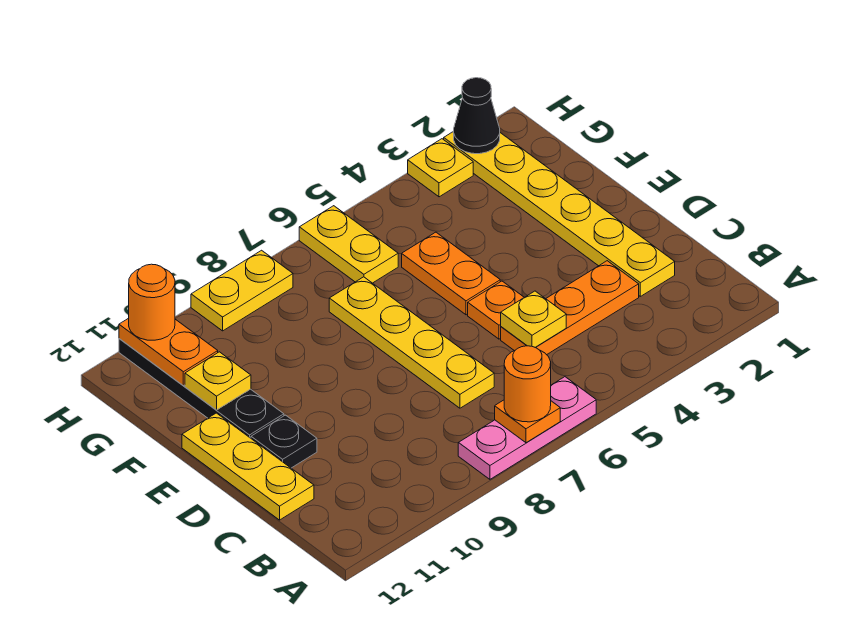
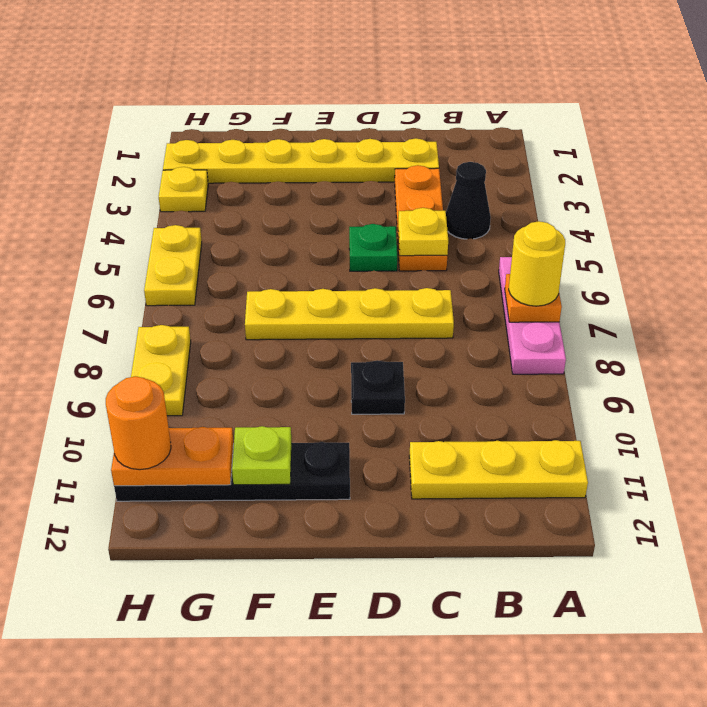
orange round brick A7 level 3 -> yellow round brick A7 level 3
yellow plate C12:E12 level 1 -> yellow plate A11:C11 level 1
orange plate D5 level 1 -> green plate D5 level 1
black plate D11 level 1 -> black plate D9 level 1
orange plate E5:F5 level 1 -> none
yellow plate F11 level 2 -> lime plate F11 level 2
yellow plate G6:H6 level 1 -> yellow plate H5:H6 level 1
black cone H2 level 2 -> black cone B4 level 1

